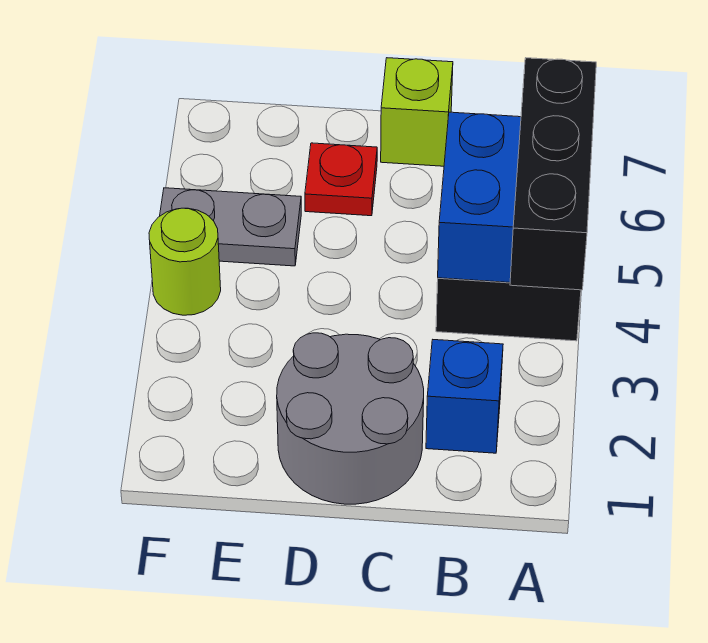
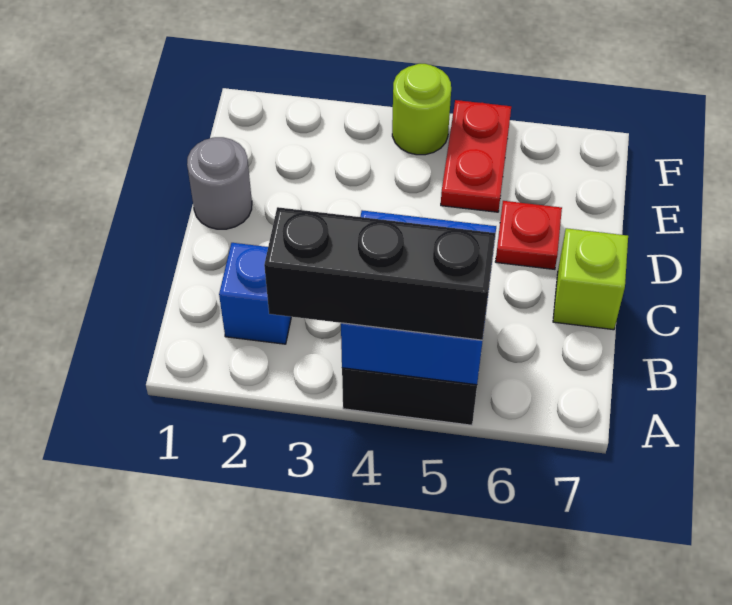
grey round brick C1:D2 level 1 -> grey round brick D1 level 1
grey plate E5:F5 level 1 -> red plate E5:F5 level 1

